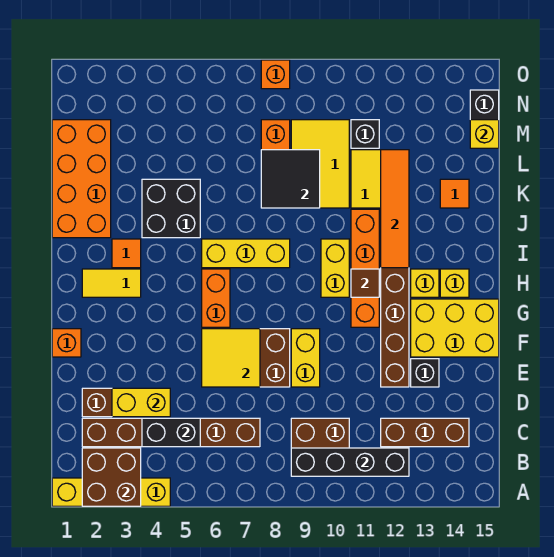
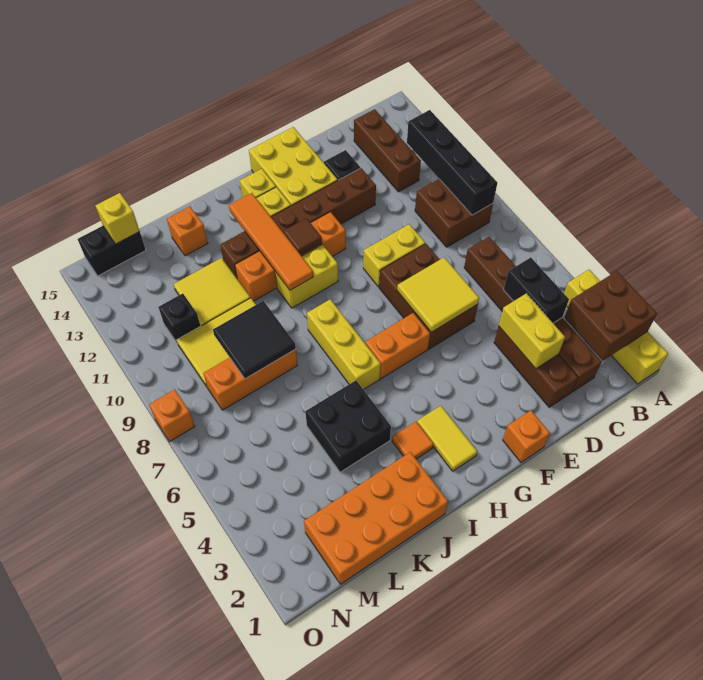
orange tile I12:L12 level 2 -> orange tile I10:I13 level 2
orange tile K14 level 1 -> orange brick K14 level 1

